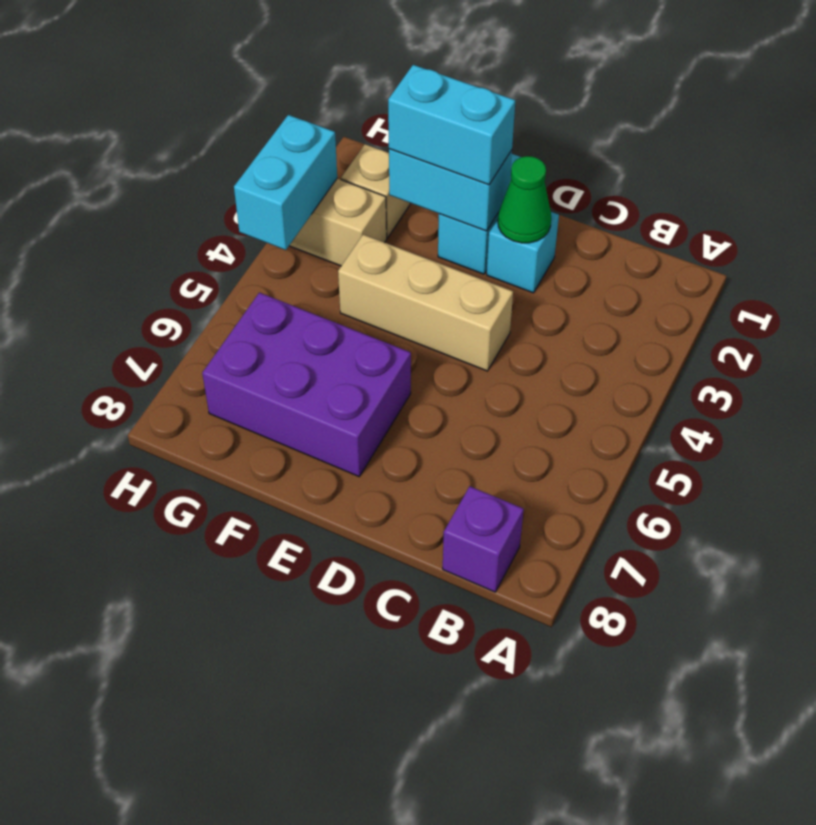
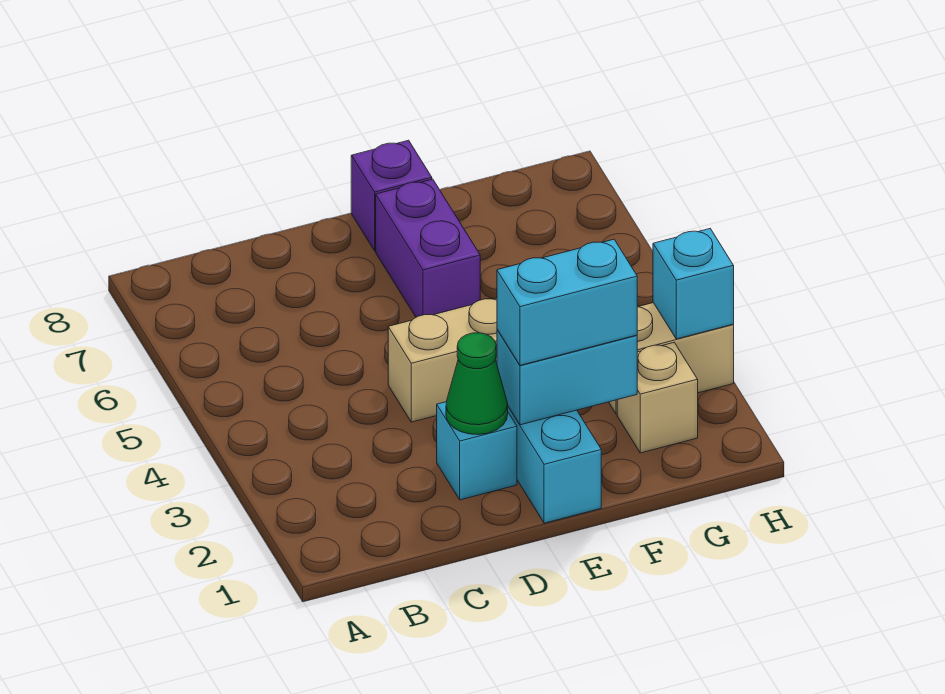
purple brick B8 level 1 -> purple brick E8 level 1
purple brick E6:G7 level 1 -> purple brick E6:E7 level 1
cyan brick H3:H4 level 2 -> cyan brick H3 level 2

